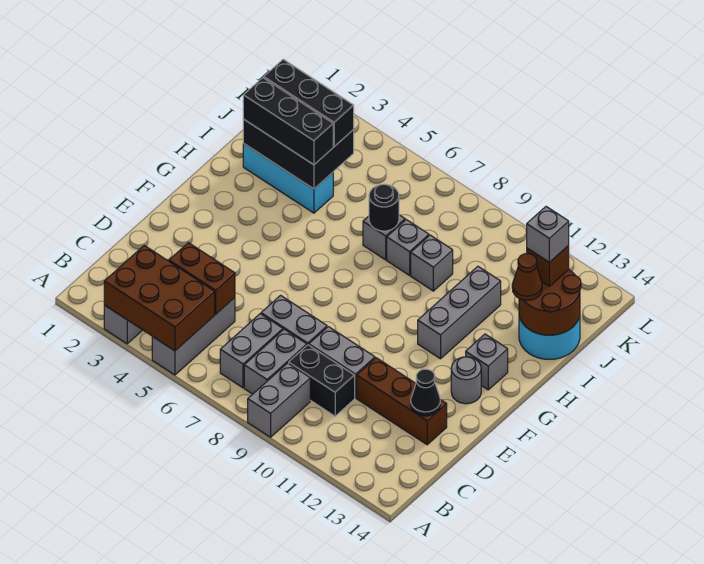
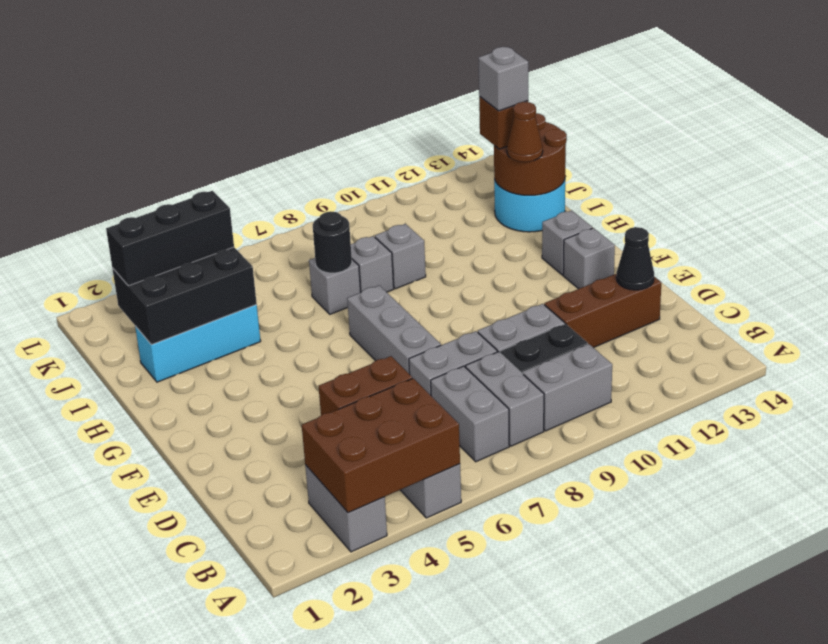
grey brick A9:B9 level 1 -> grey brick B9:B10 level 1
grey round brick F13 level 1 -> grey brick F13 level 1
grey brick G11:I11 level 1 -> grey brick E7:G7 level 1
black brick I2:I4 level 3 -> none

